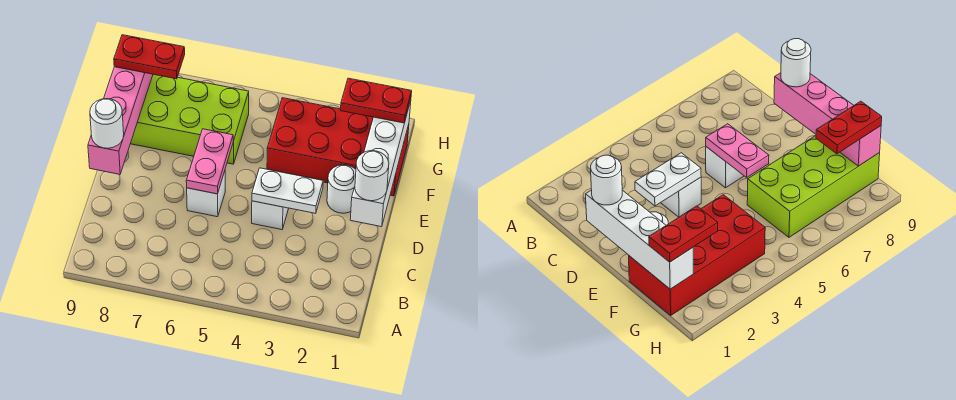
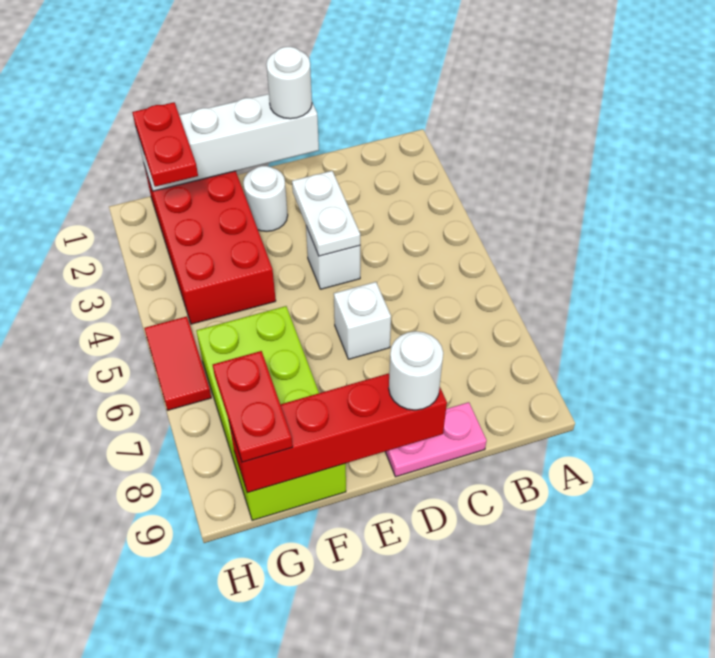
pink plate D6:E6 level 2 -> pink plate C9:D9 level 1
pink brick D9:G9 level 2 -> red brick D9:G9 level 2
none -> red tile H5:H6 level 1

